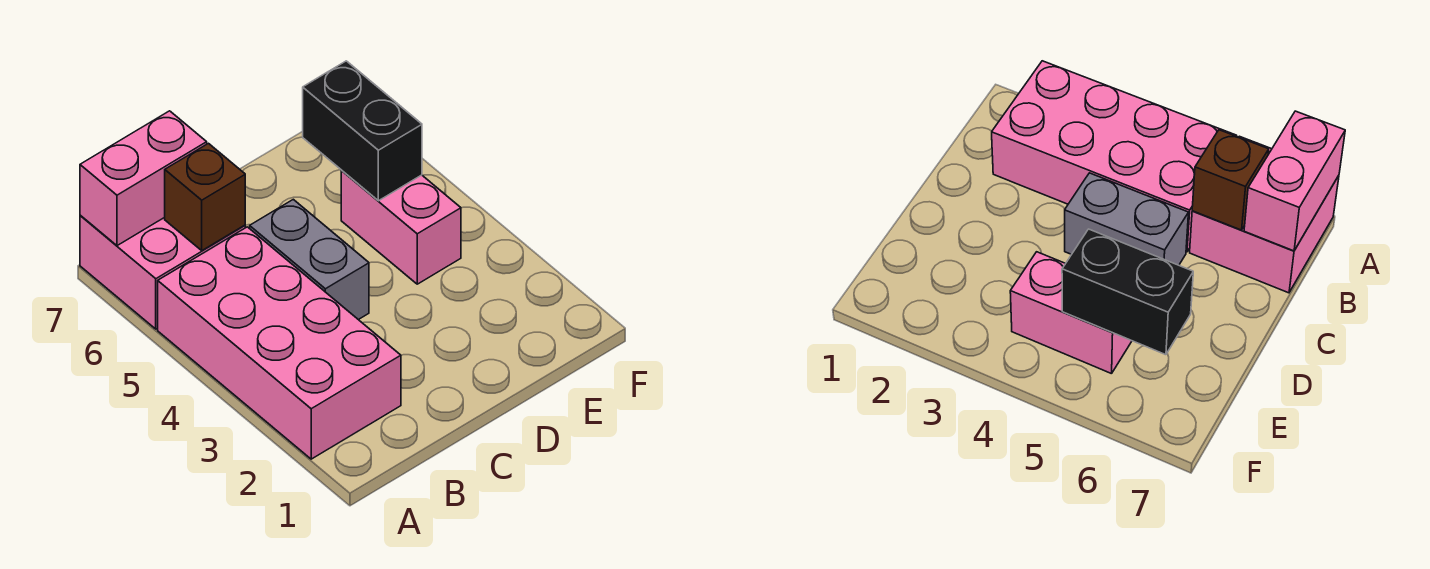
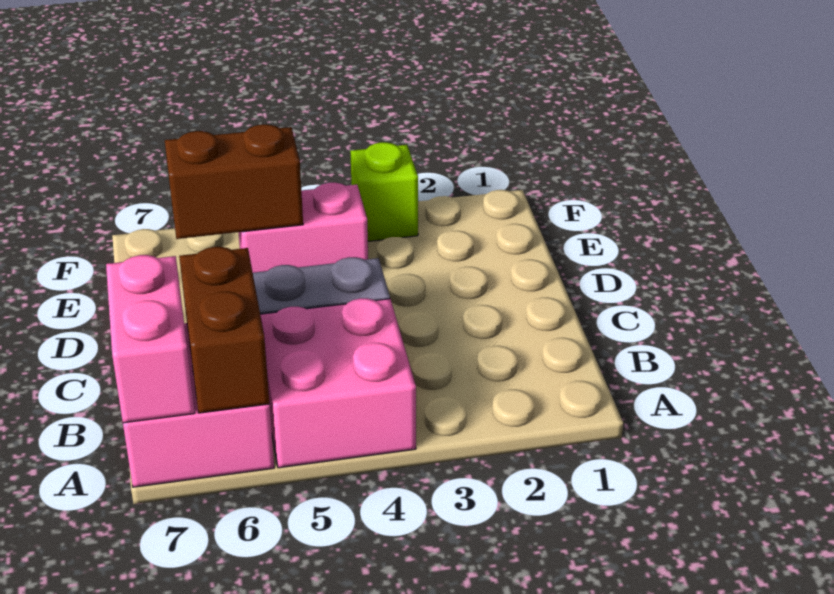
pink brick A2:B5 level 1 -> pink brick A4:B5 level 1
brown brick B6 level 2 -> brown brick A6:B6 level 2
black brick E5:E6 level 2 -> brown brick E5:E6 level 2
none -> lime brick F3 level 1

